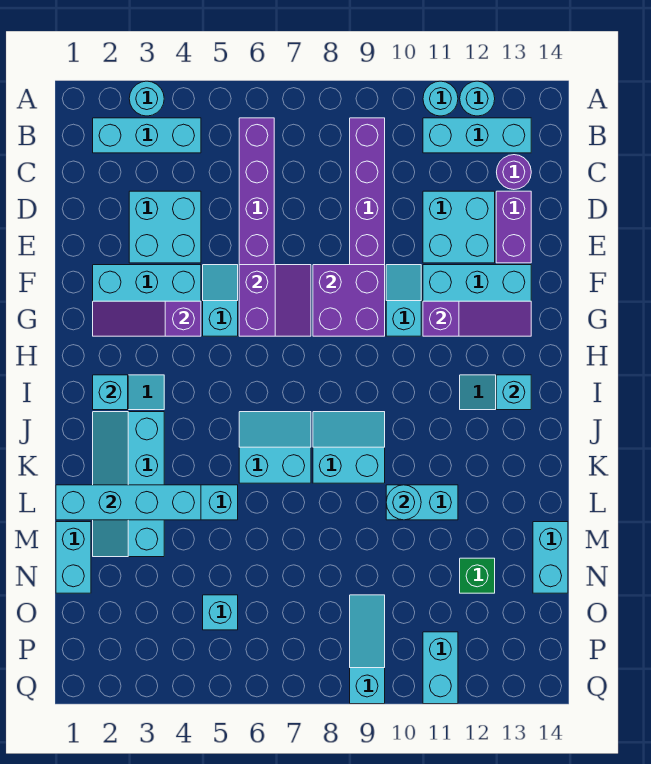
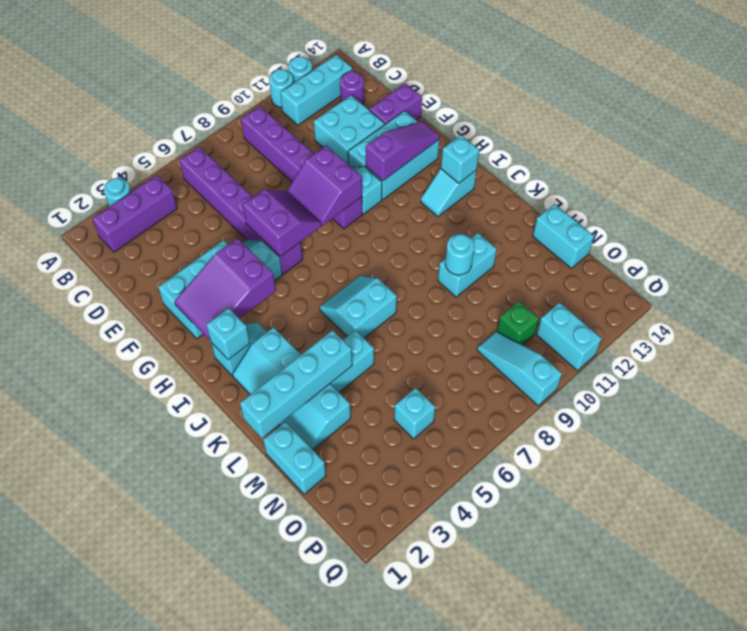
cyan brick B2:B4 level 1 -> purple brick B2:B4 level 1
cyan brick D3:E4 level 1 -> none
purple brick D13:E13 level 1 -> purple brick E13:E14 level 1
purple brick F8:G9 level 2 -> purple slope F8:G9 level 2 top 9
purple slope G2:G4 level 2 top 4 -> purple slope G2:H4 level 2 top 4
cyan slope J8:K9 level 1 top K -> none
green brick N12 level 1 -> green brick O10 level 1

